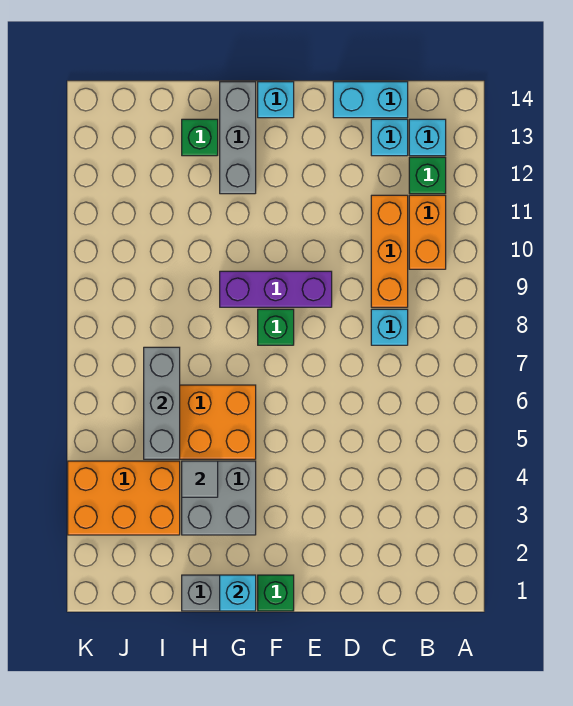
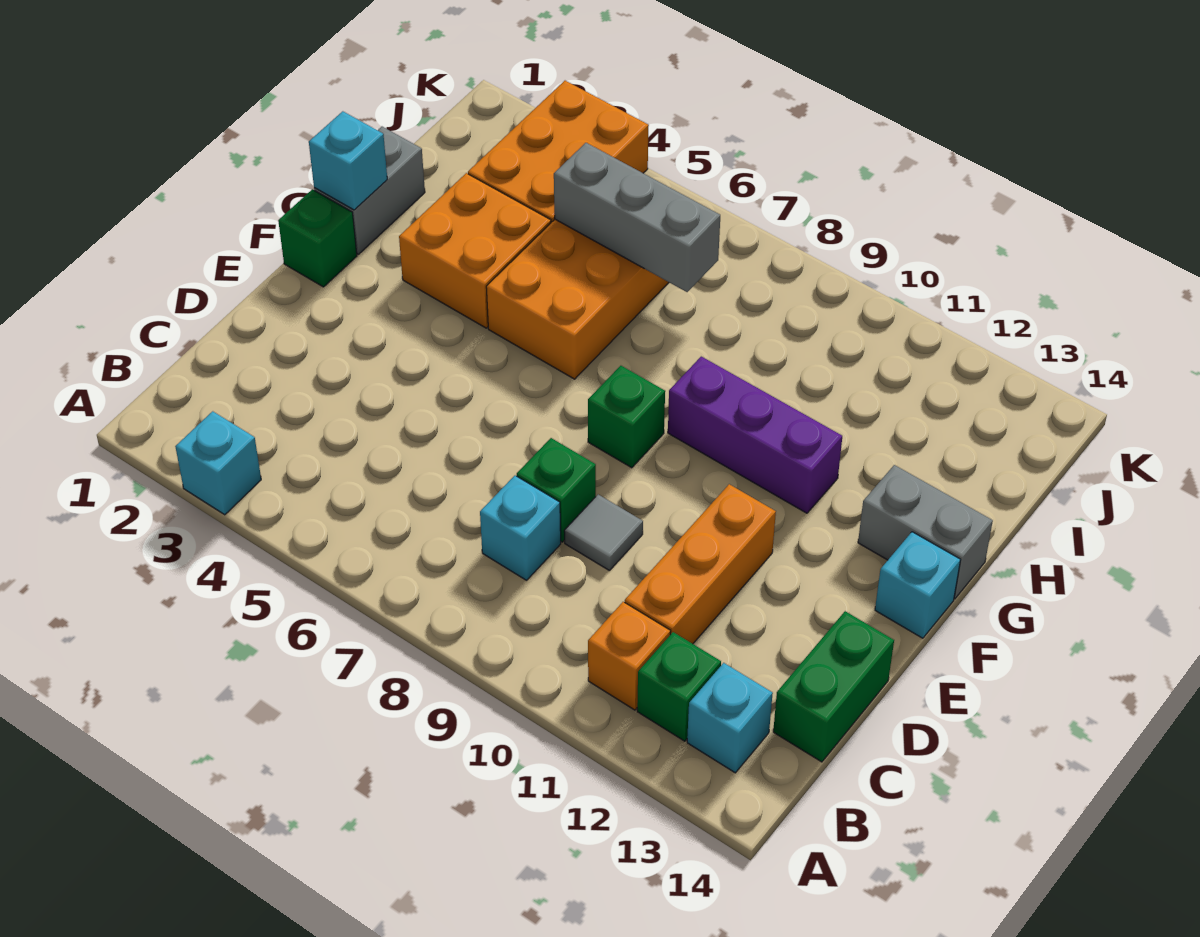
orange brick B10:B11 level 1 -> orange brick B11 level 1
orange brick C9:C11 level 1 -> orange brick C11:E11 level 1
cyan brick C13 level 1 -> cyan brick A3 level 1
cyan brick C14:D14 level 1 -> green brick C14:D14 level 1
purple brick E9:G9 level 1 -> purple brick G9:G11 level 1
grey brick G3:H4 level 1 -> orange brick G3:H4 level 1
grey brick G12:G14 level 1 -> grey brick G13:G14 level 1
grey tile H4 level 2 -> grey tile D9 level 1
green brick H13 level 1 -> green brick D8 level 1

